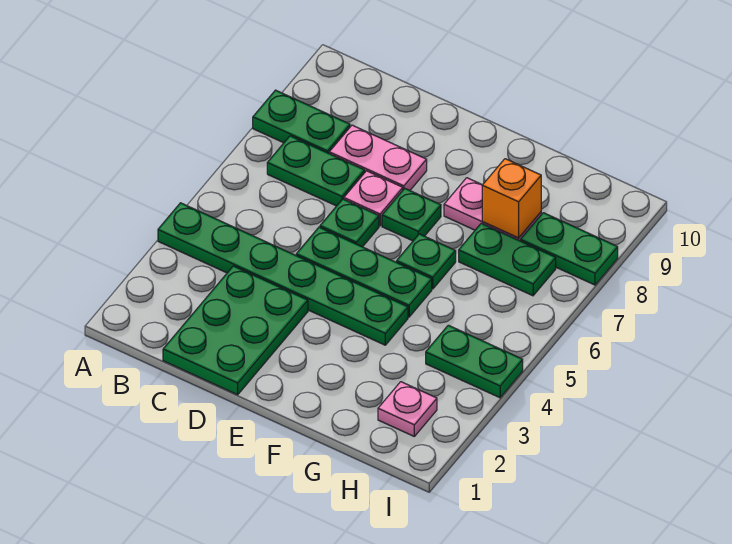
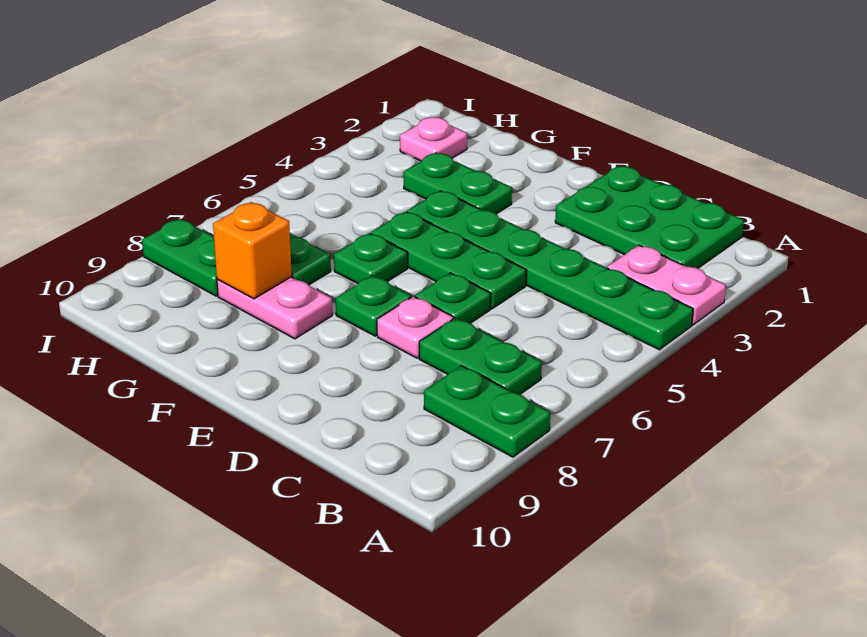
green plate C1:D3 level 1 -> green plate B1:D2 level 1
pink plate C8:D8 level 1 -> pink plate A3:B3 level 1
green plate H4:I4 level 1 -> green plate F3:G3 level 1

